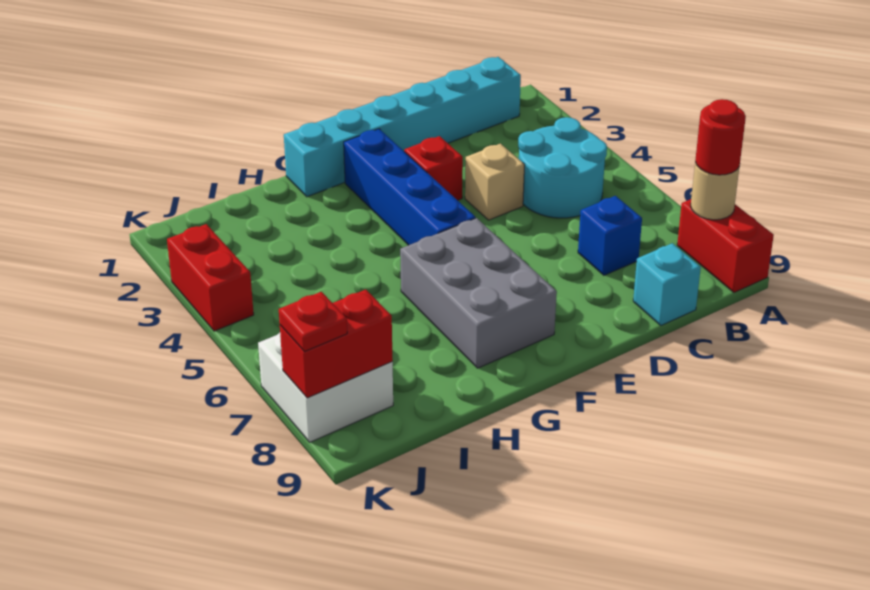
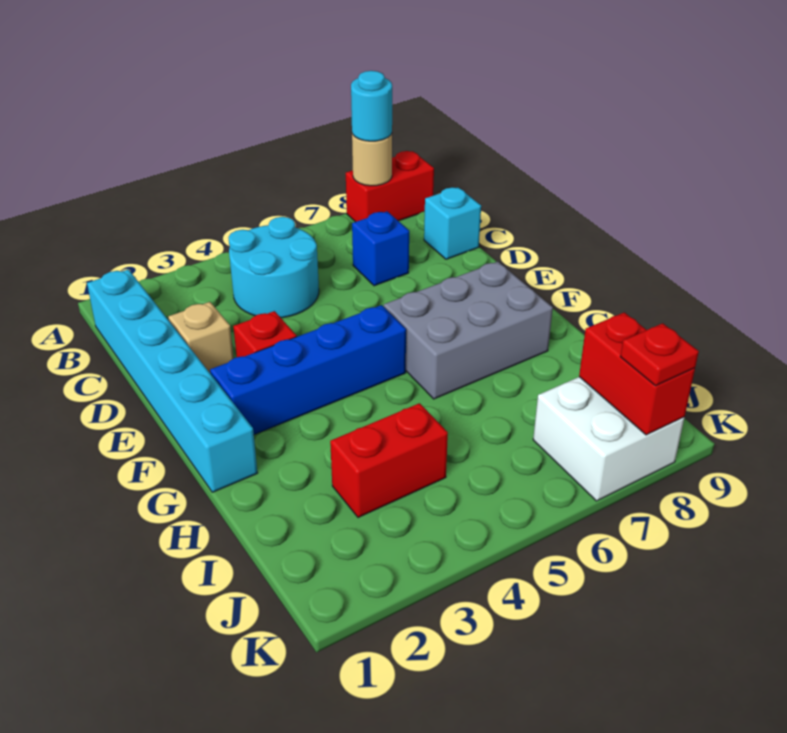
red round brick A8 level 3 -> cyan round brick A8 level 3
tan brick D4 level 1 -> tan brick D2 level 1
red brick K3:K4 level 1 -> red brick I3:I4 level 1

